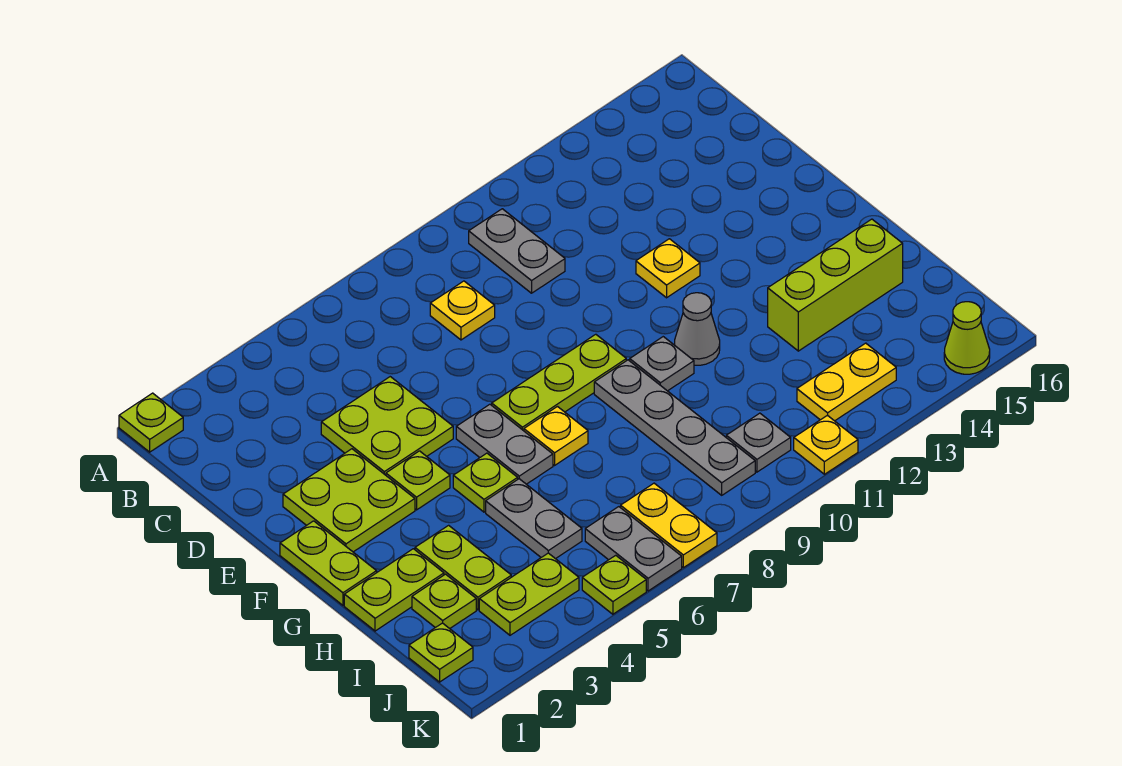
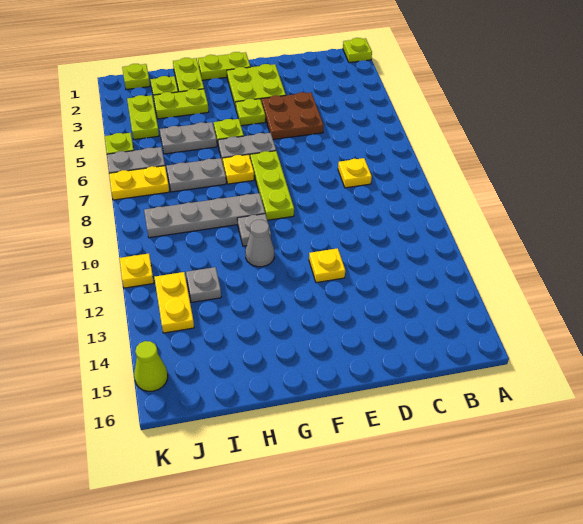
grey plate B10:C10 level 1 -> grey plate H7:I7 level 1
lime plate D4:E5 level 1 -> brown plate D4:E5 level 1
lime brick H13:H15 level 1 -> none
grey plate J10 level 1 -> grey plate I12 level 1

